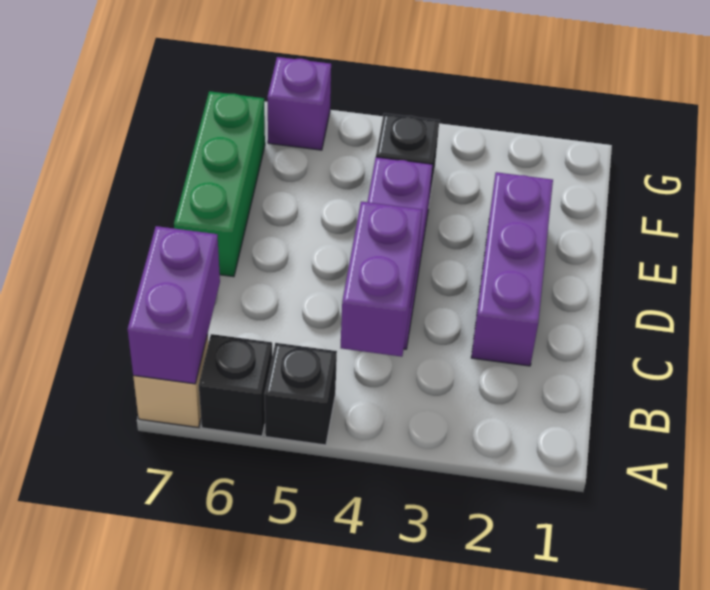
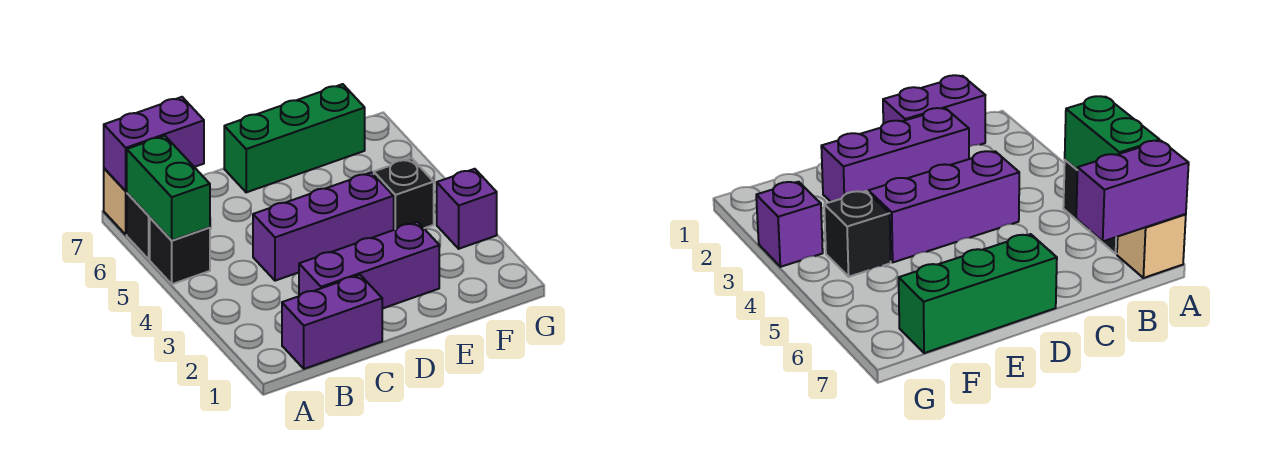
none -> green brick A5:A6 level 2
purple brick B4:C4 level 2 -> purple brick B1:C1 level 1
purple brick G6 level 1 -> purple brick G3 level 1

